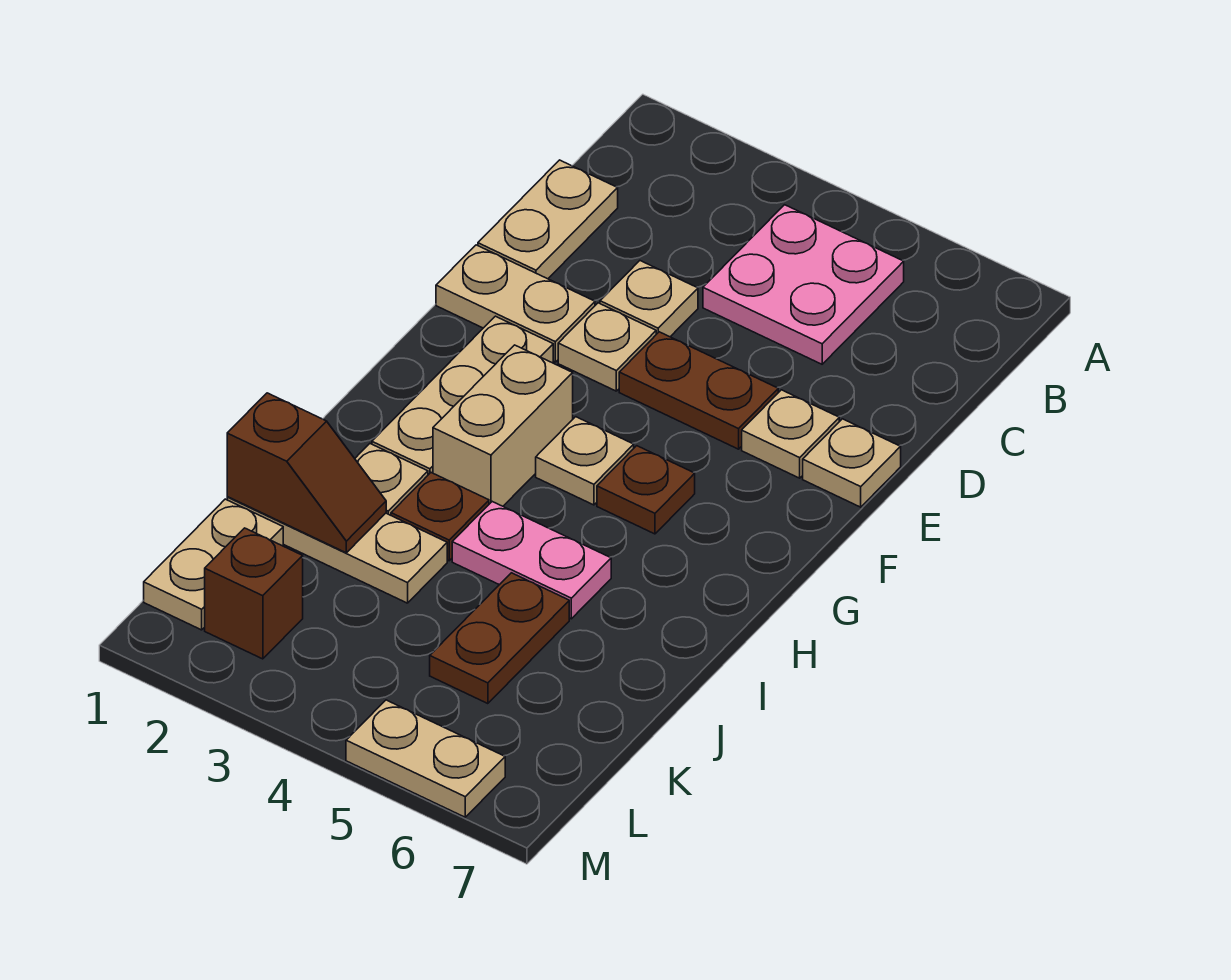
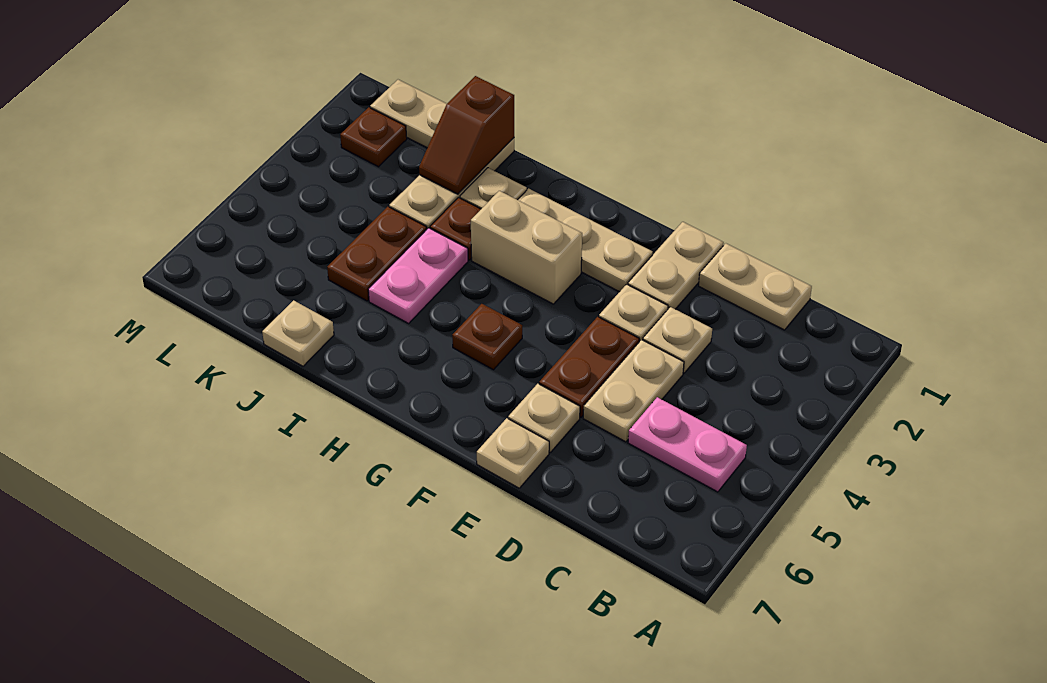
pink plate B4:C5 level 1 -> pink plate B5:C5 level 1
tan plate G4 level 1 -> tan plate J7 level 1
brown plate J5:K5 level 1 -> brown plate J4:J5 level 1
brown brick L2 level 1 -> brown plate L2 level 1
tan plate M5:M6 level 1 -> tan plate D4:D5 level 1

